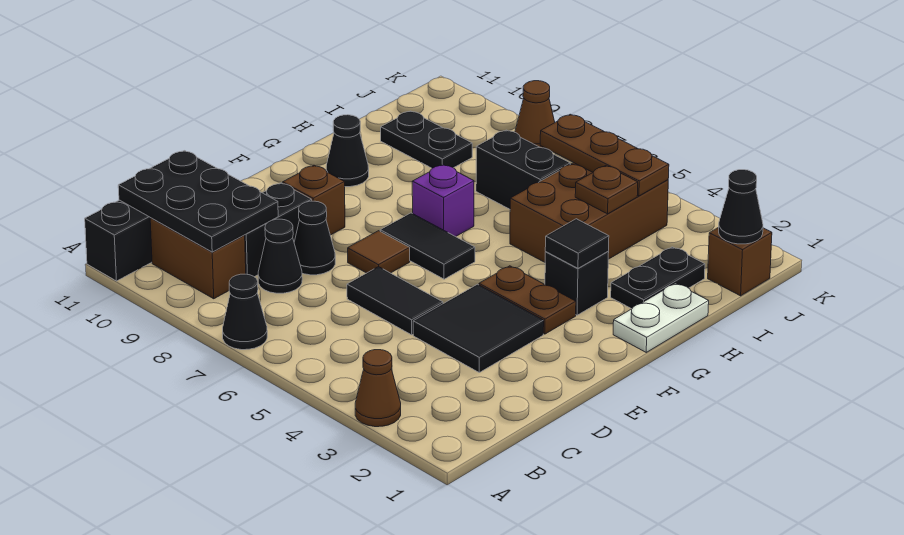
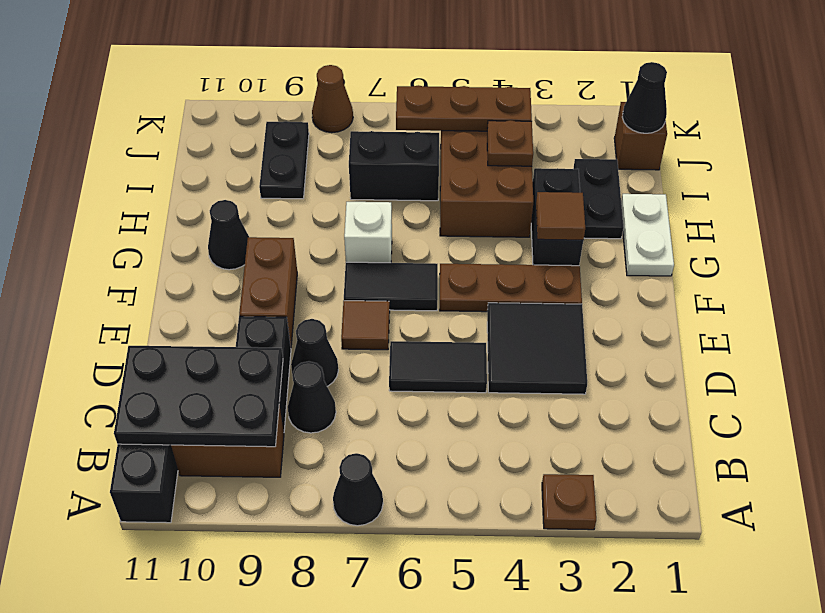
brown cone A3 level 1 -> brown plate A3 level 1
brown brick E9 level 1 -> brown brick E9:F9 level 1
brown plate F3:F4 level 1 -> brown plate F3:F5 level 1
black brick G3 level 1 -> black brick G3:H3 level 1
black tile G3 level 2 -> brown tile G3 level 2
purple brick G7 level 1 -> white brick G7 level 1
black plate I9:I10 level 1 -> black plate I9:J9 level 1

